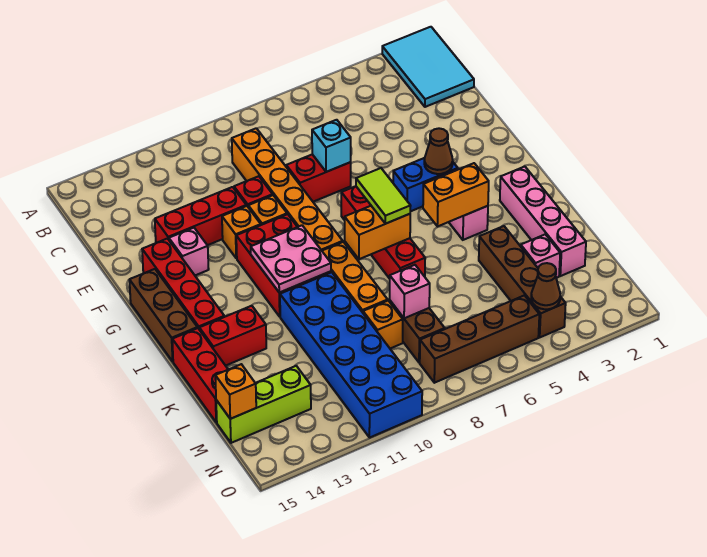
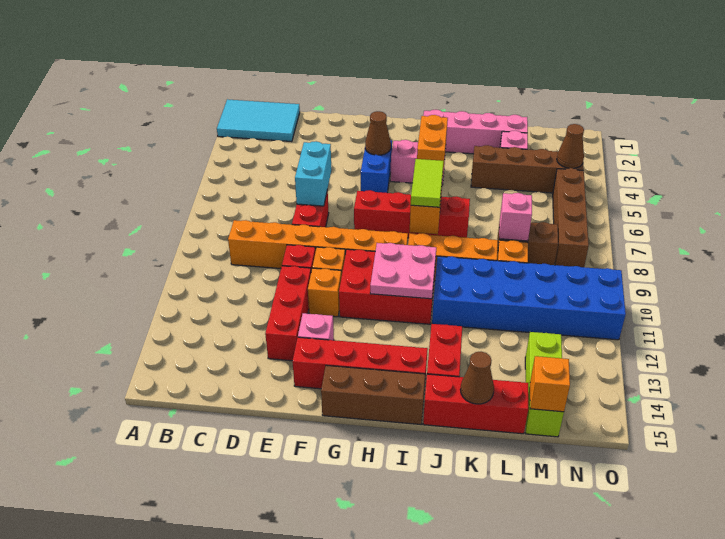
cyan brick E7 level 2 -> cyan brick E6:E7 level 2
lime tile H7:I7 level 3 -> lime tile I7:I8 level 3
none -> brown cone K15 level 2

